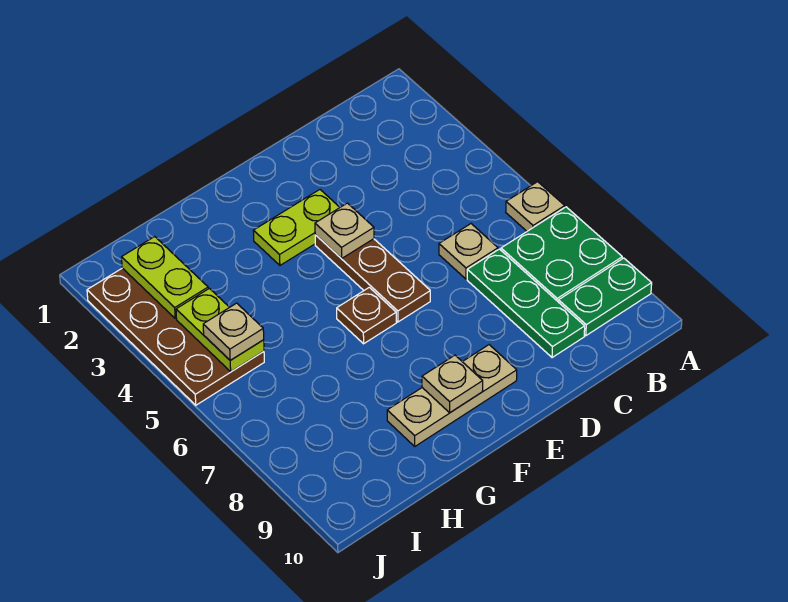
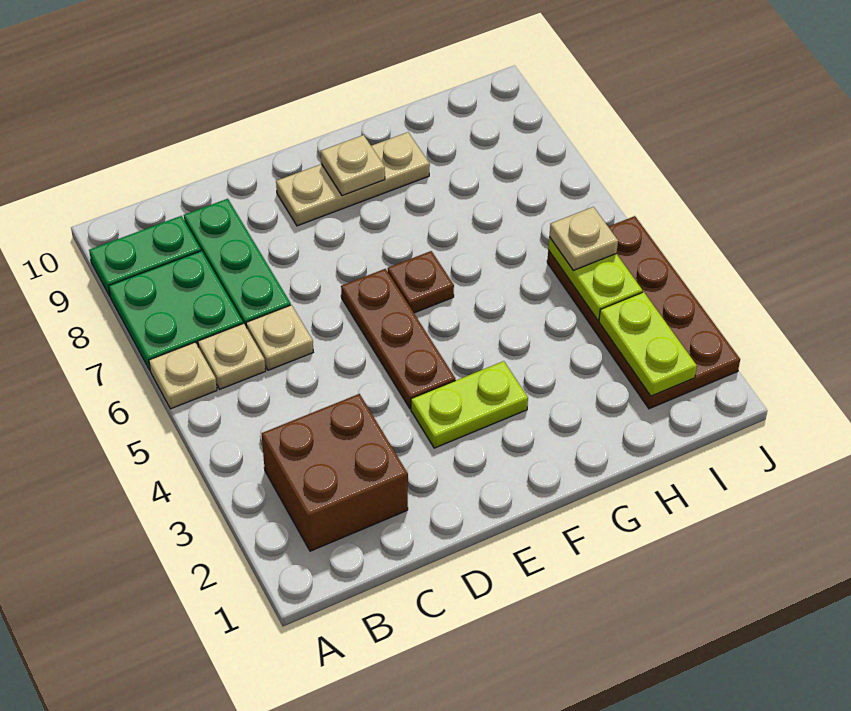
none -> brown brick B2:C3 level 1
tan plate E4 level 2 -> tan plate B6 level 1

